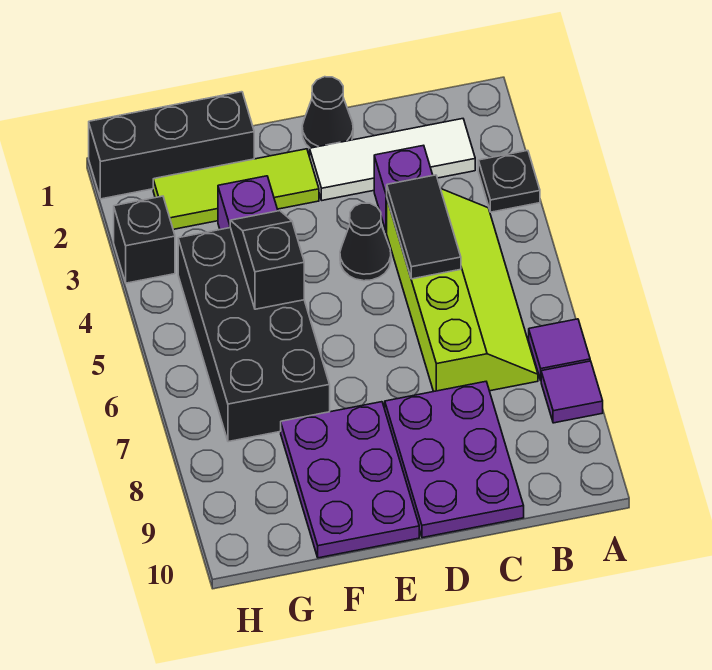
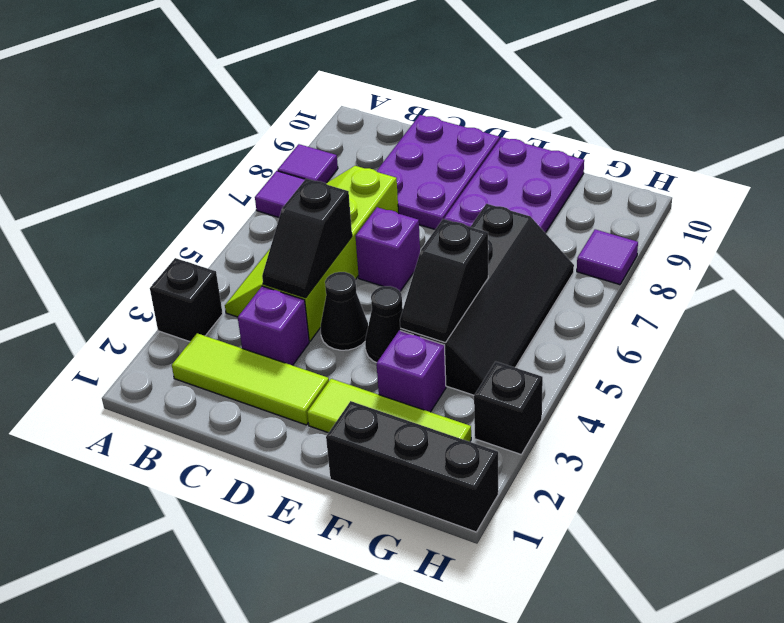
black plate A3 level 1 -> black brick A3 level 1
white tile B2:D2 level 1 -> lime tile B2:D2 level 1
black tile C4:C5 level 2 -> black slope C4:C5 level 2 top 5
black cone D1 level 1 -> black cone E4 level 1
none -> purple brick D6 level 1
black brick F4:G7 level 1 -> black slope F4:G7 level 1 top F
none -> purple tile H8 level 1

